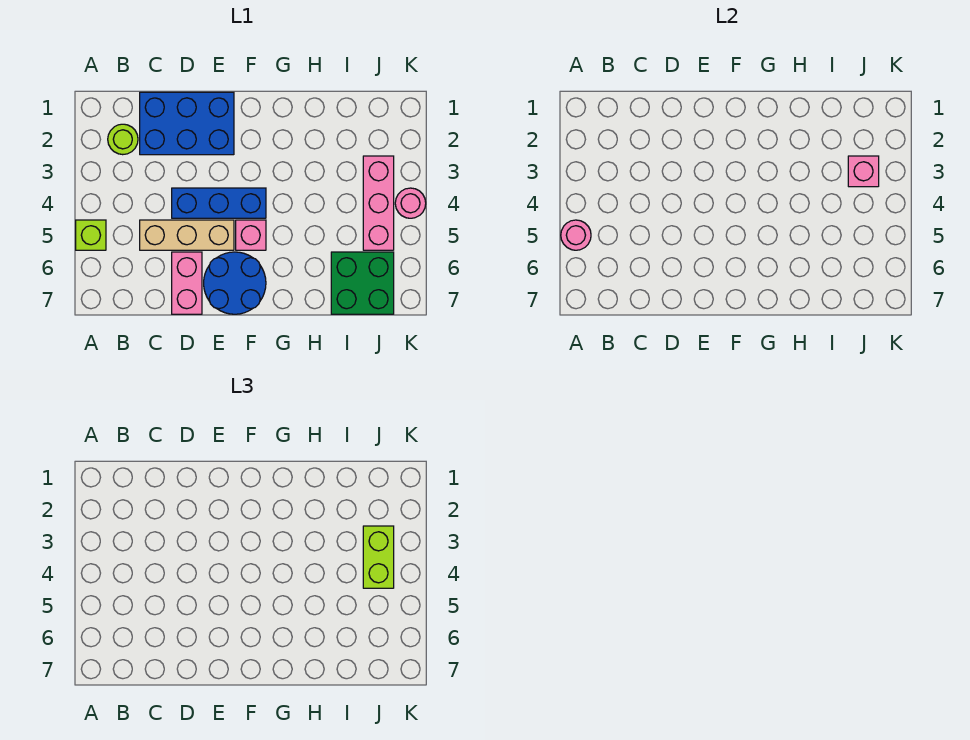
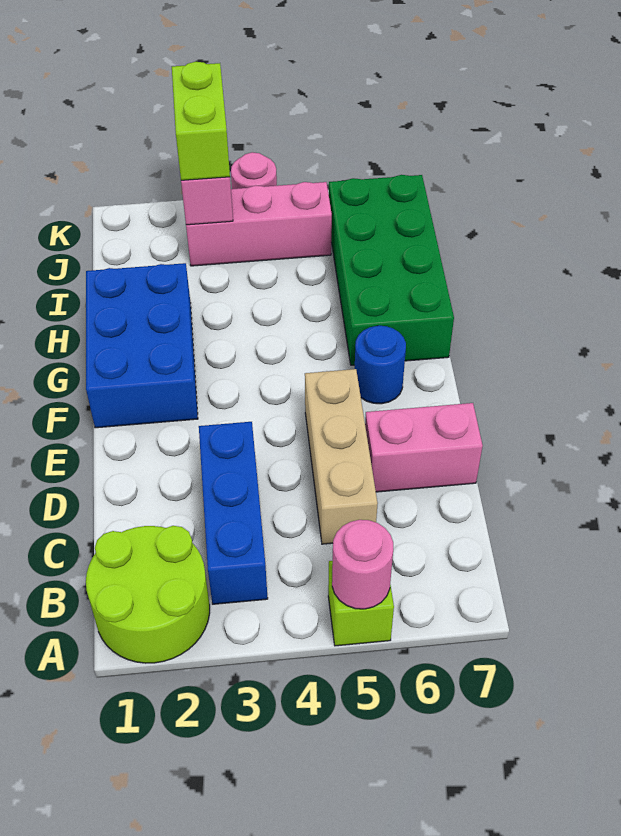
lime round brick B2 level 1 -> lime round brick A1:B2 level 1
blue brick C1:E2 level 1 -> blue brick F1:H2 level 1
blue brick D4:F4 level 1 -> blue brick B3:D3 level 1
blue round brick E6:F7 level 1 -> blue round brick F6 level 1
pink brick F5 level 1 -> none
green brick I6:J7 level 1 -> green brick G6:J7 level 1
lime brick J3:J4 level 3 -> lime brick J3:K3 level 3

